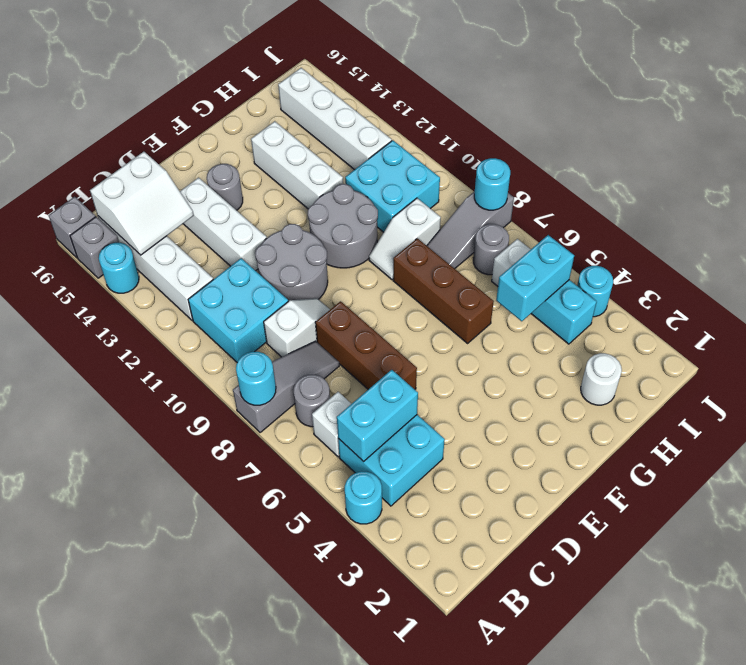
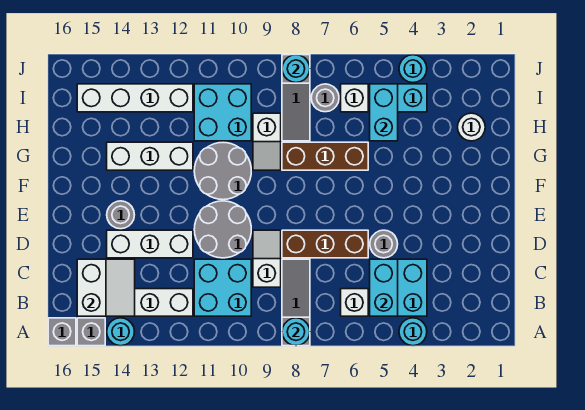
grey round brick B7 level 1 -> grey round brick D5 level 1

